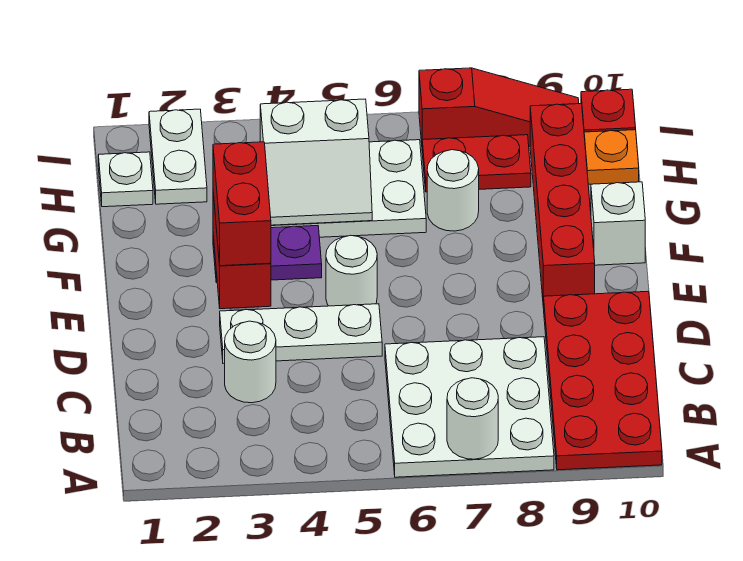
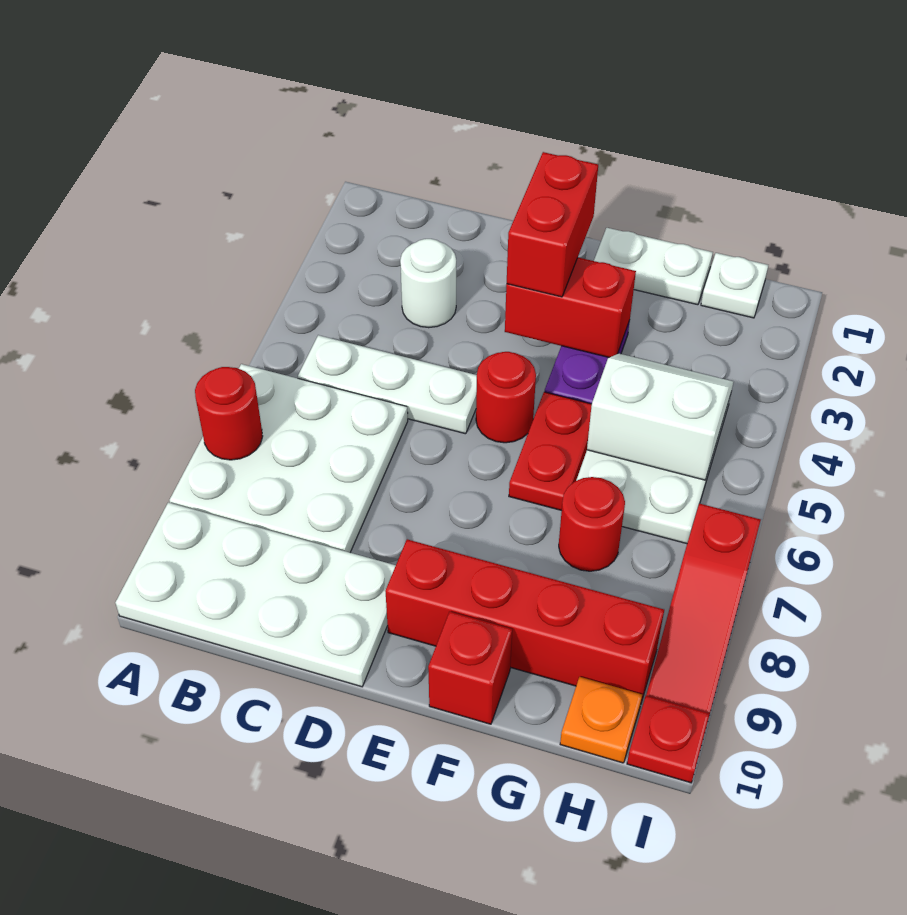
white round brick A7 level 2 -> red round brick A7 level 2
red plate A9:D10 level 1 -> white plate A9:D10 level 1
white plate D3:D5 level 1 -> white plate B5:D5 level 1
red brick E3:F3 level 3 -> red brick E2:E3 level 3
white round brick E5 level 1 -> red round brick E5 level 1
white brick F10 level 1 -> red brick F10 level 1
white slope G4:H5 level 2 top H -> white slope G4:H5 level 2 top 5
white round brick G7 level 1 -> red round brick G7 level 1
white plate H2:I2 level 1 -> white plate F1:G1 level 1
red plate H7:H8 level 1 -> red plate F5:F6 level 1

